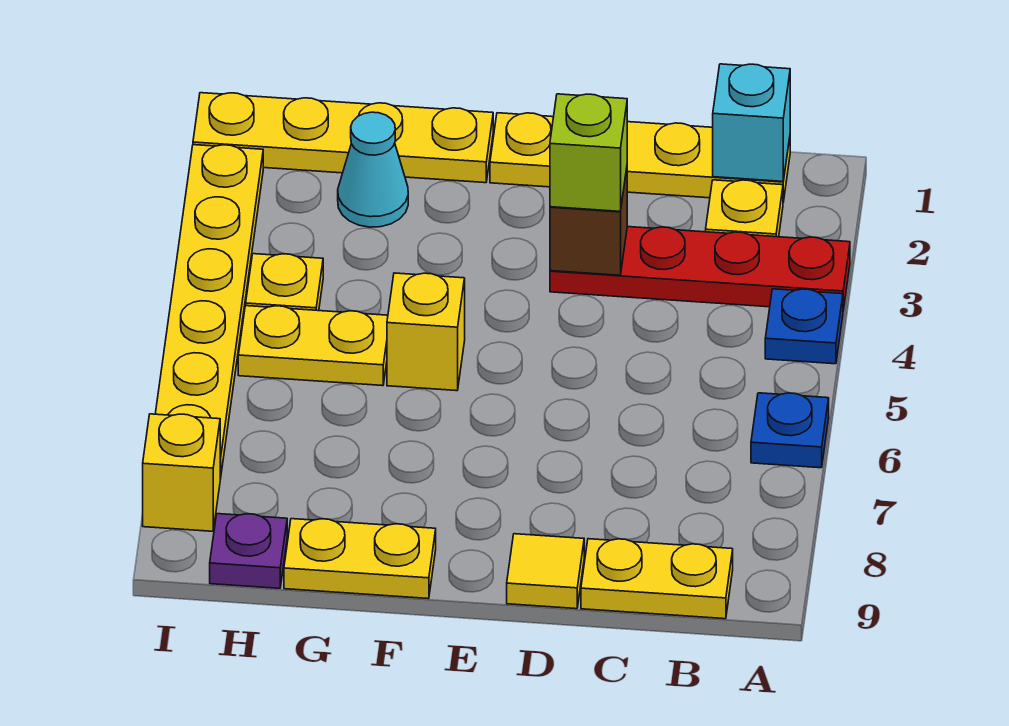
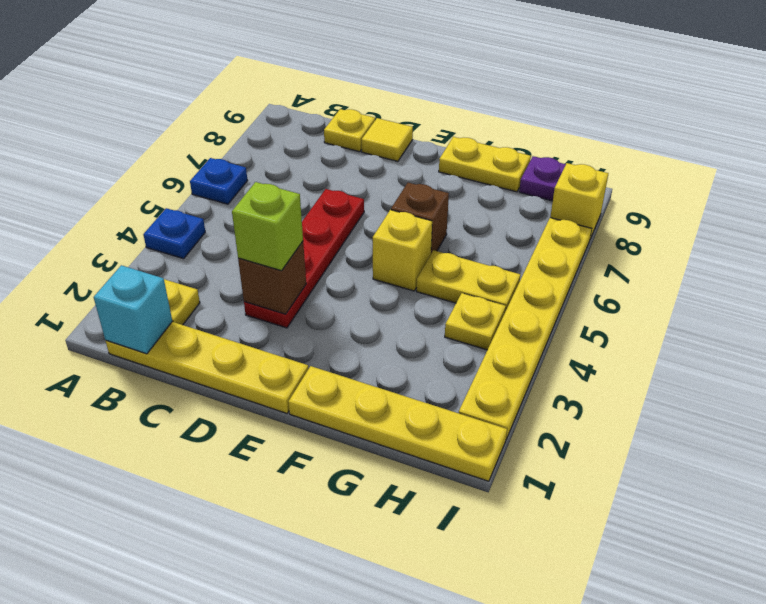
red plate A3:D3 level 1 -> red plate D3:D6 level 1
yellow plate B9:C9 level 1 -> yellow plate C9 level 1
none -> brown brick F6 level 1
cyan cone G2 level 1 -> none

